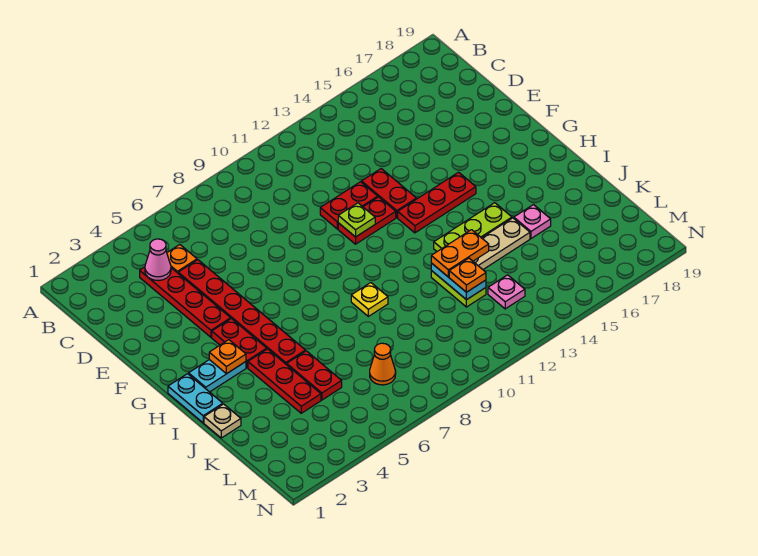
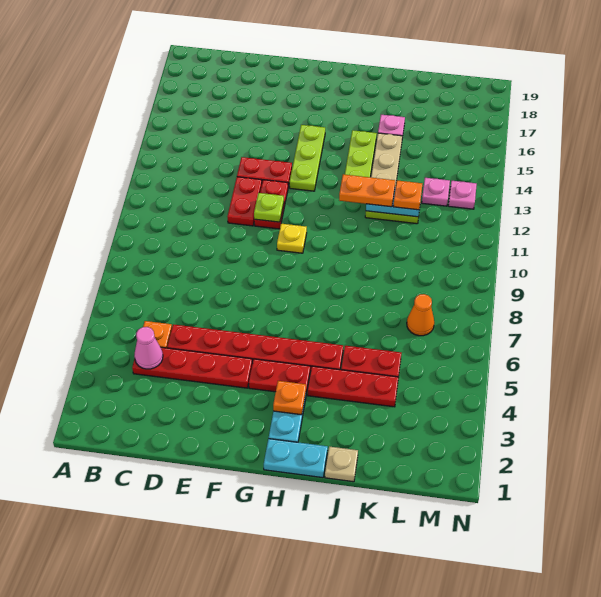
red plate G13:G15 level 1 -> lime plate G13:G15 level 1
yellow plate I9 level 1 -> yellow plate G10 level 1
orange plate J12:J13 level 3 -> orange plate I12:J12 level 3
none -> pink plate M13 level 1

